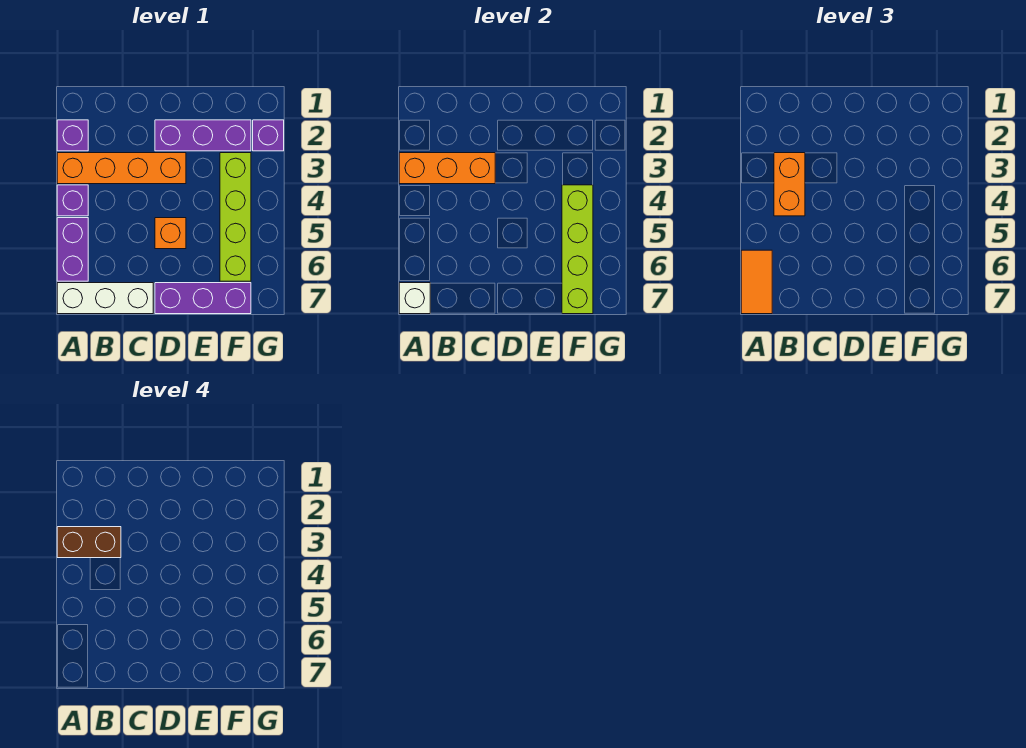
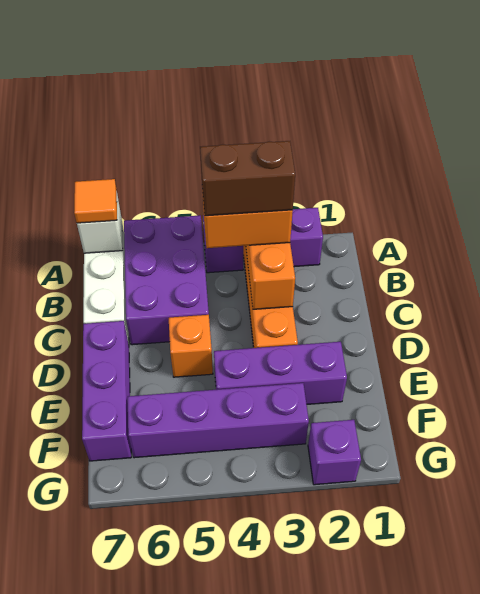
brown brick A3:B3 level 4 -> brown brick B3:B4 level 4
purple brick A5:A6 level 1 -> purple brick A5:C6 level 1
orange tile A6:A7 level 3 -> orange tile A7 level 3
purple brick D2:F2 level 1 -> purple brick E2:E4 level 1
lime brick F3:F6 level 1 -> purple brick F3:F6 level 1
lime brick F4:F7 level 2 -> none

